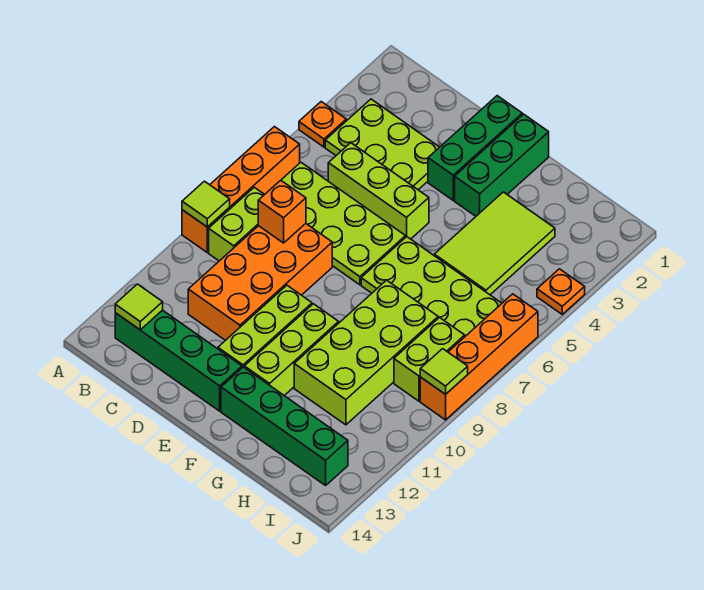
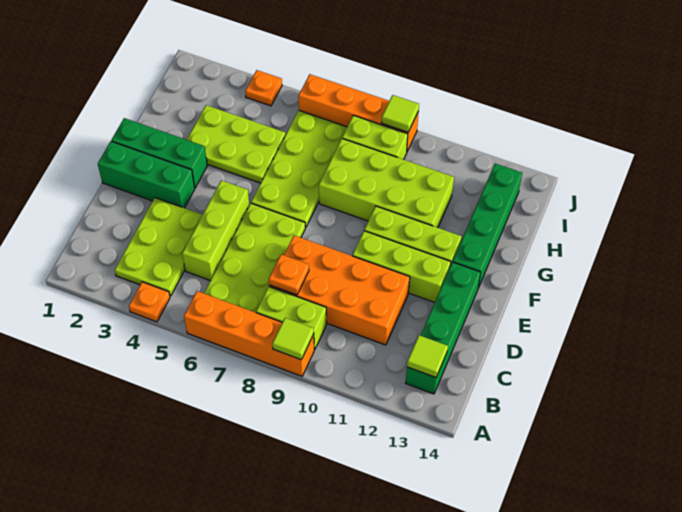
orange brick C8 level 2 -> orange plate C8 level 2
lime tile G3:H5 level 1 -> lime plate G3:H5 level 1

